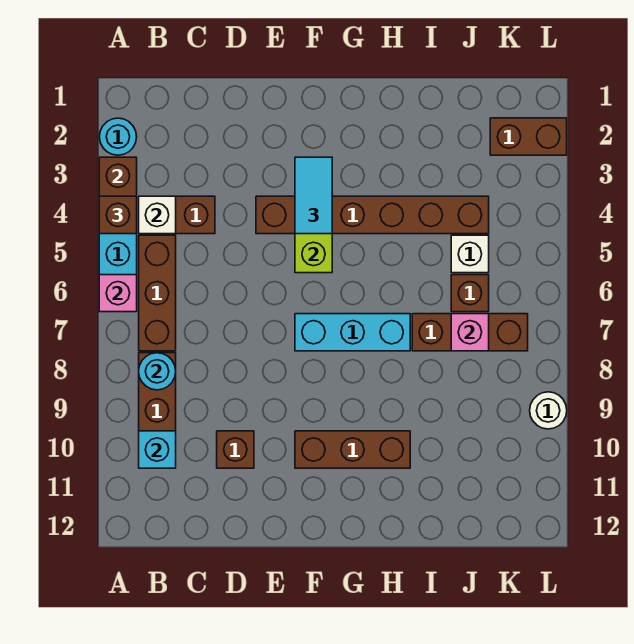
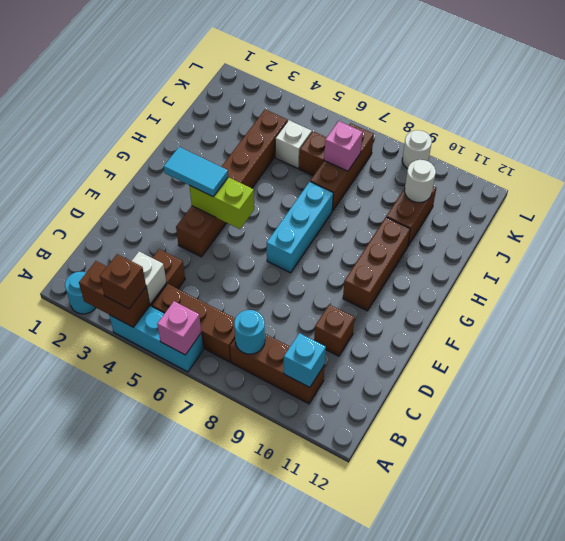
none -> white round brick J10 level 2
brown brick K2:L2 level 1 -> brown brick I10:J10 level 1

